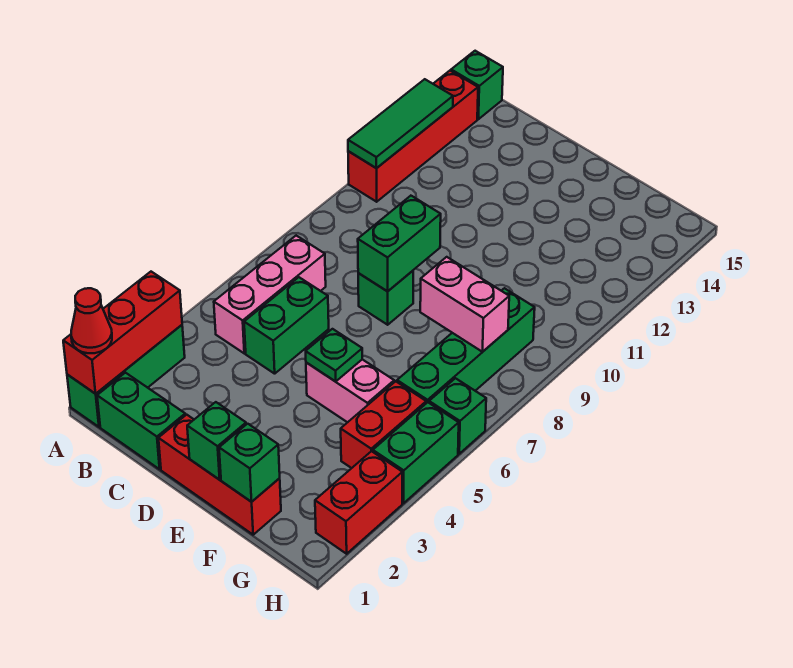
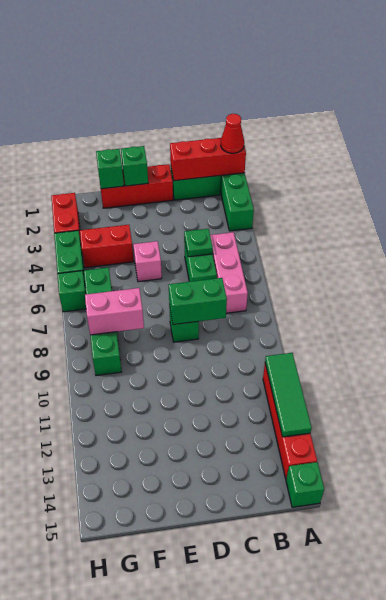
red brick A1:A3 level 2 -> red brick A1:C1 level 2
green brick D8:D9 level 2 -> green brick C8:D8 level 2
pink brick E5:F5 level 1 -> pink brick E5 level 1
green plate E5 level 2 -> green plate C5 level 2
red brick G4:G5 level 1 -> red brick F4:G4 level 1

